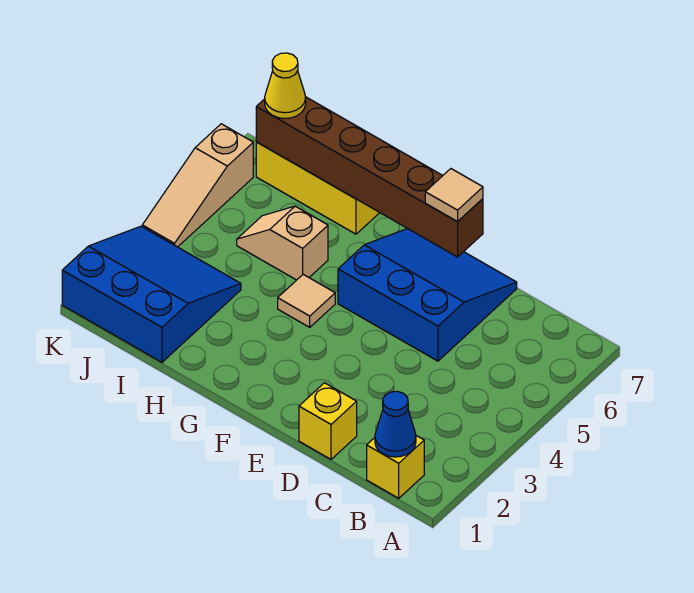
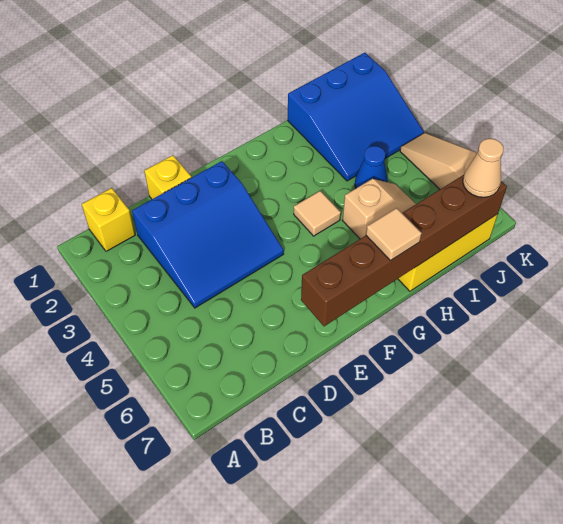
blue cone B1 level 2 -> blue cone I4 level 1
blue slope D5:F7 level 1 top 5 -> blue slope C2:E4 level 1 top 2
tan tile E7 level 3 -> tan tile G7 level 3
yellow cone J7 level 3 -> tan cone J7 level 3

